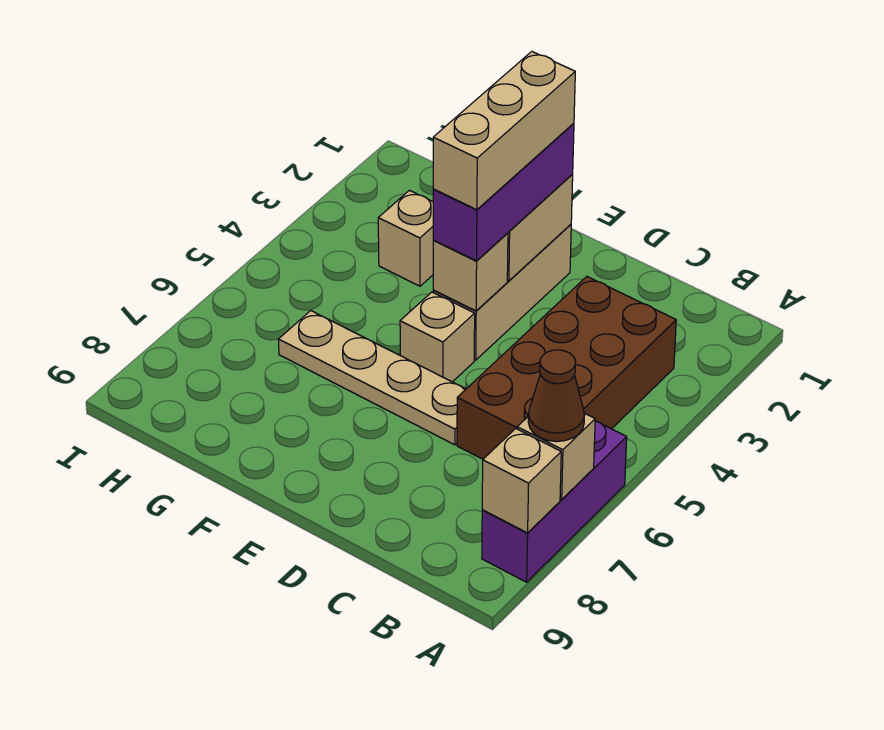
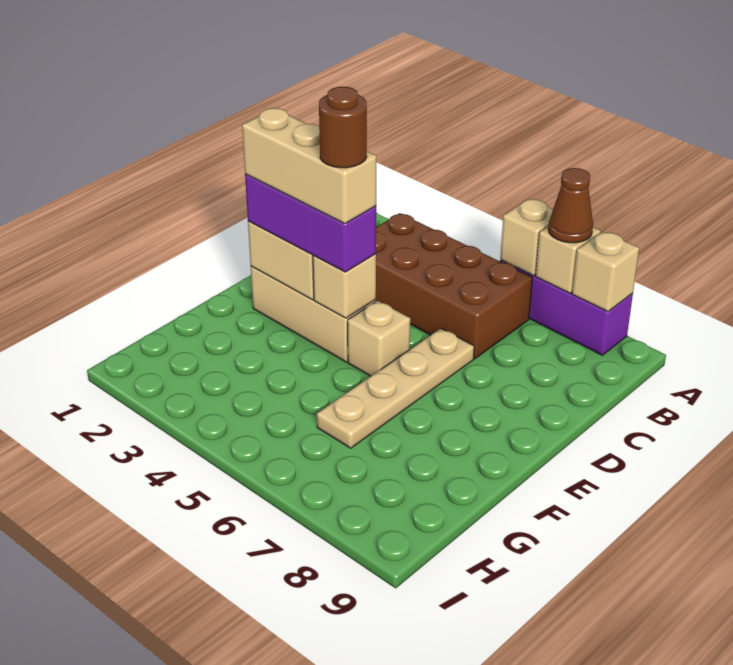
none -> brown round brick E4 level 5
tan brick G3 level 1 -> tan brick A6 level 2

